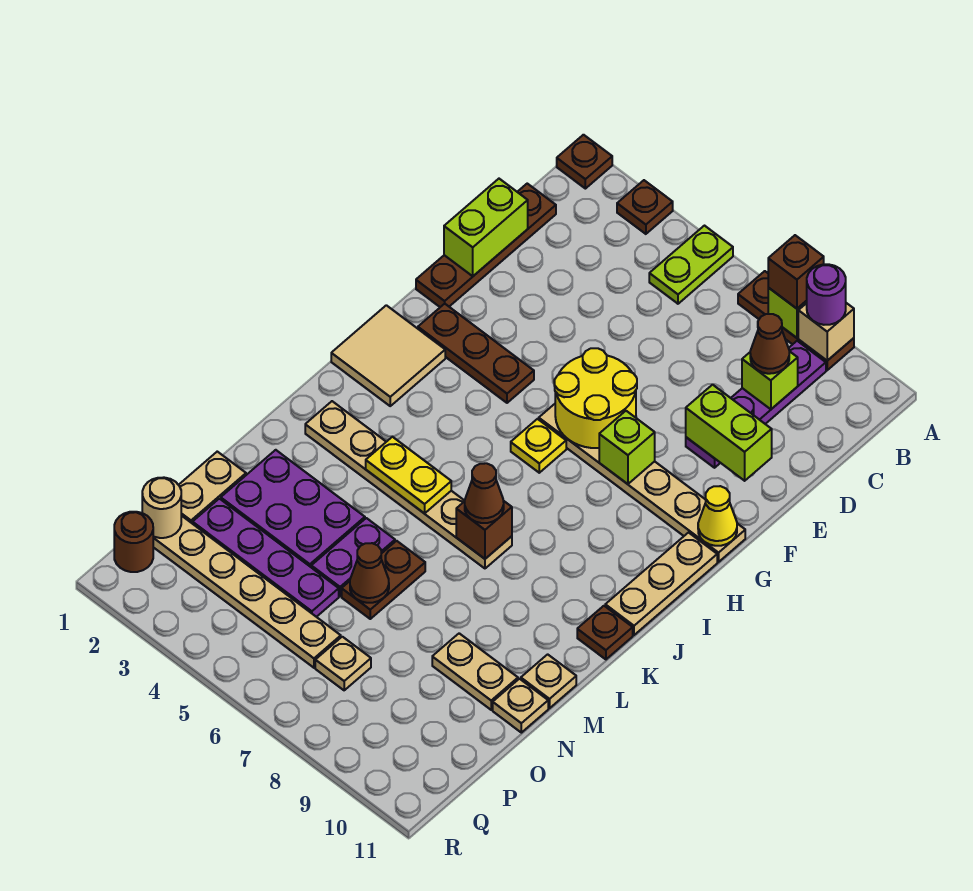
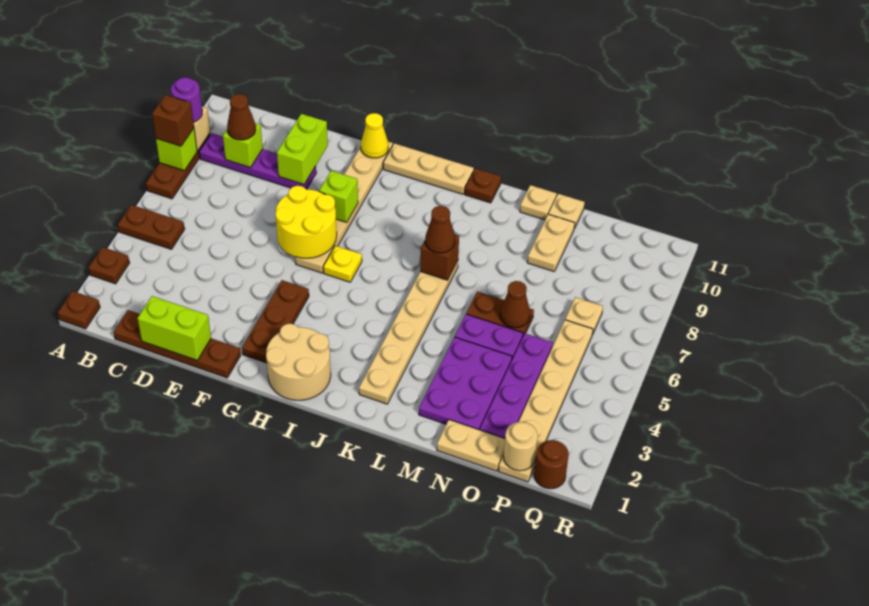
lime plate A5:B5 level 1 -> brown plate A5:B5 level 1
tan tile H1:I2 level 1 -> tan round brick H1:I2 level 1
yellow plate K4:K5 level 2 -> none

